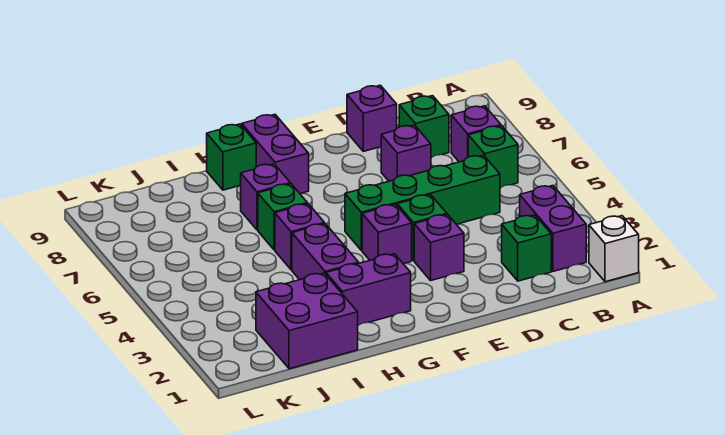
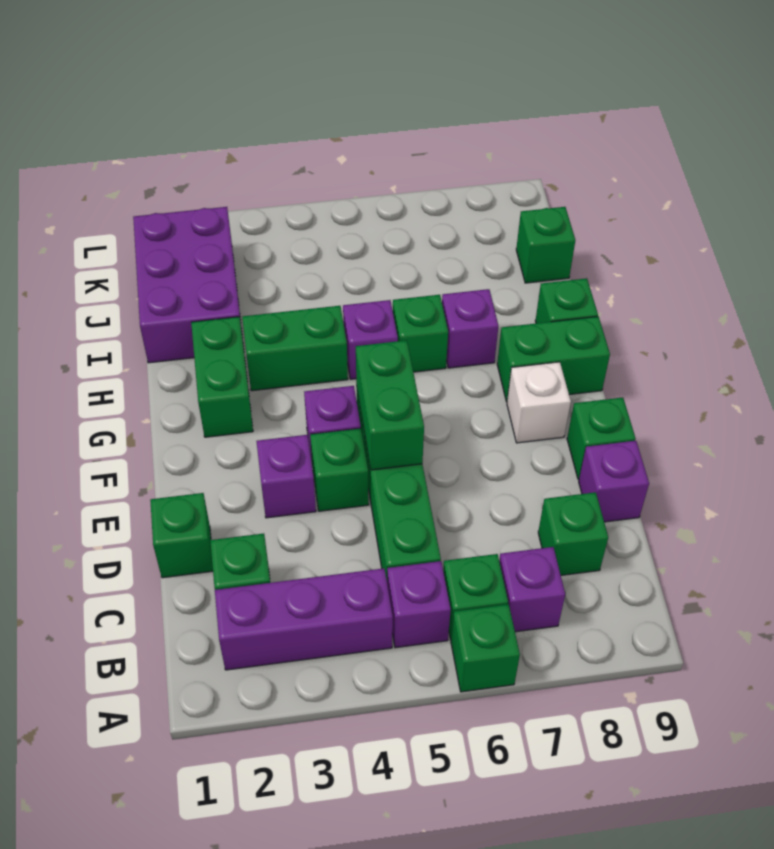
white brick A1 level 1 -> white brick F8 level 1
none -> green brick A6 level 1
purple brick B2:B3 level 1 -> purple brick B2:B4 level 1
none -> green brick D1 level 1
purple brick D7 level 1 -> purple brick B5 level 1
none -> green brick E5:F5 level 2
none -> green brick E9 level 1
purple brick G2:H2 level 1 -> green brick G2:H2 level 1
purple brick G8:G9 level 1 -> green brick G8:G9 level 1
purple brick H3:H4 level 1 -> green brick H3:H4 level 1
purple brick I1:J2 level 1 -> purple brick I1:K2 level 1
none -> green brick J9 level 1

